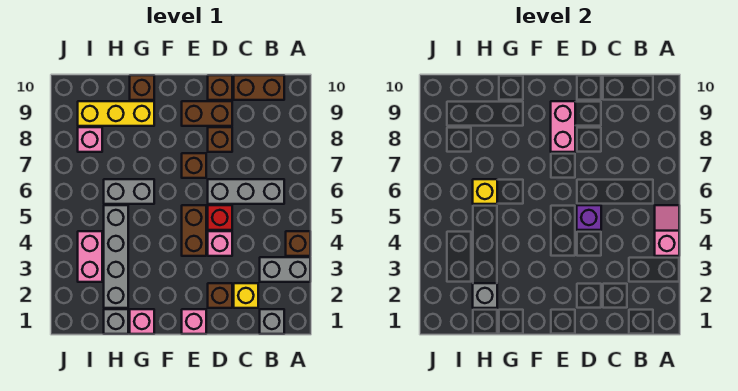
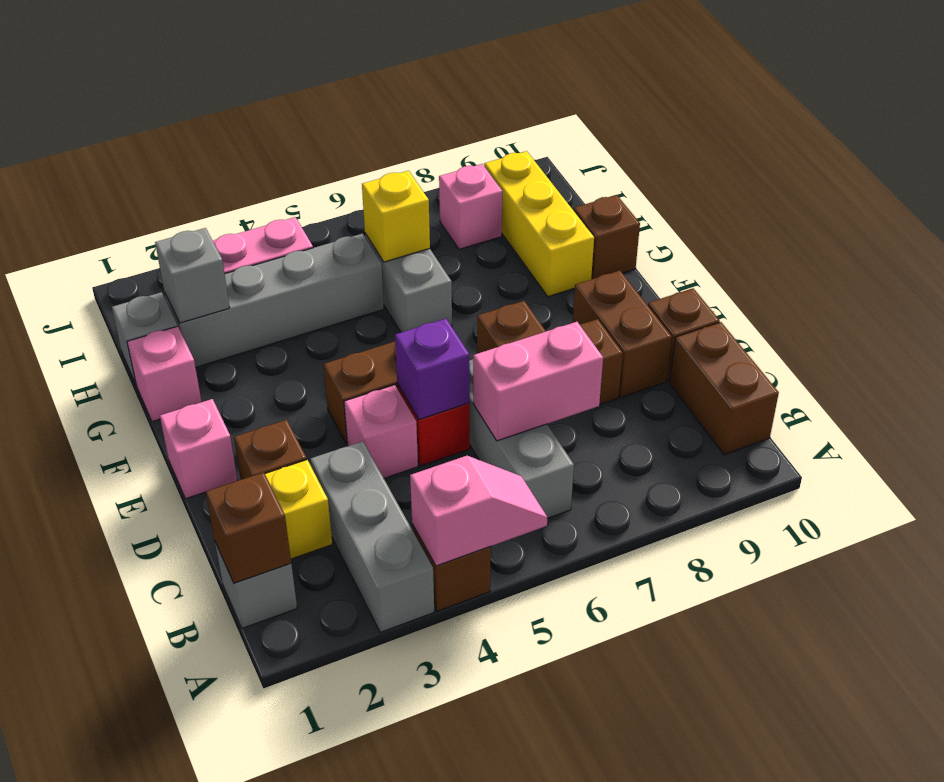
grey brick A3:B3 level 1 -> grey brick A3:C3 level 1
none -> brown brick B1 level 2
pink brick E8:E9 level 2 -> pink brick C6:C7 level 2

